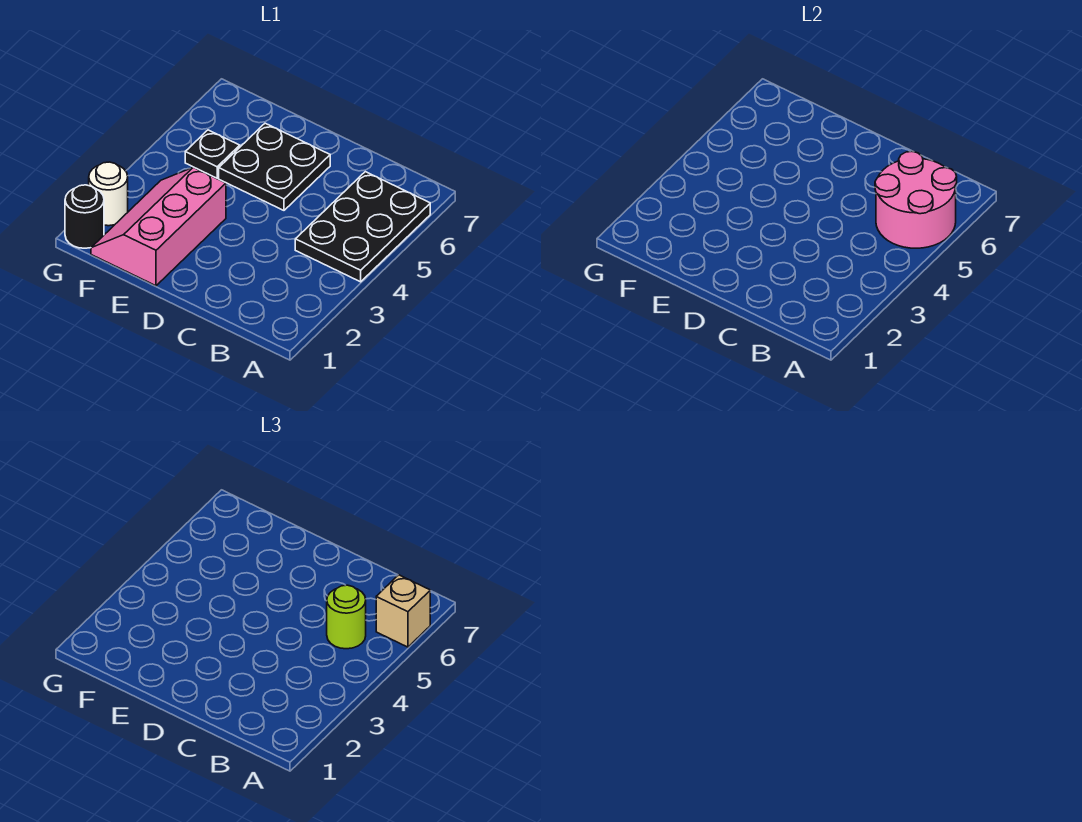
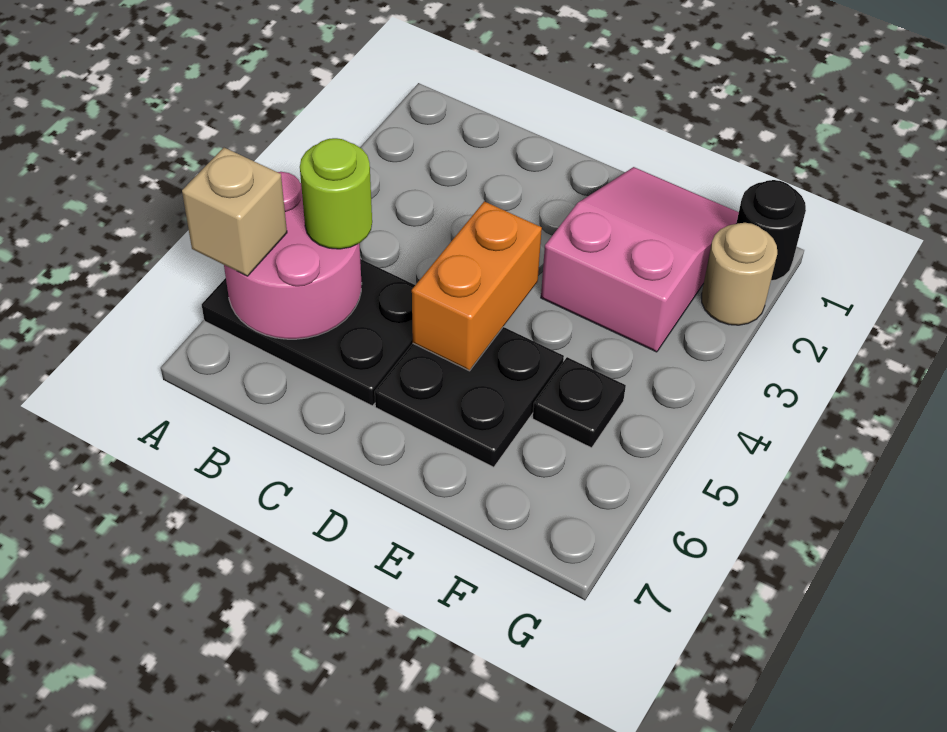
black plate A4:B6 level 1 -> black plate A5:C6 level 1
none -> orange brick D4:D5 level 2
pink slope E1:F3 level 1 top E -> pink slope E1:F3 level 1 top 3
white round brick G2 level 1 -> tan round brick G2 level 1

